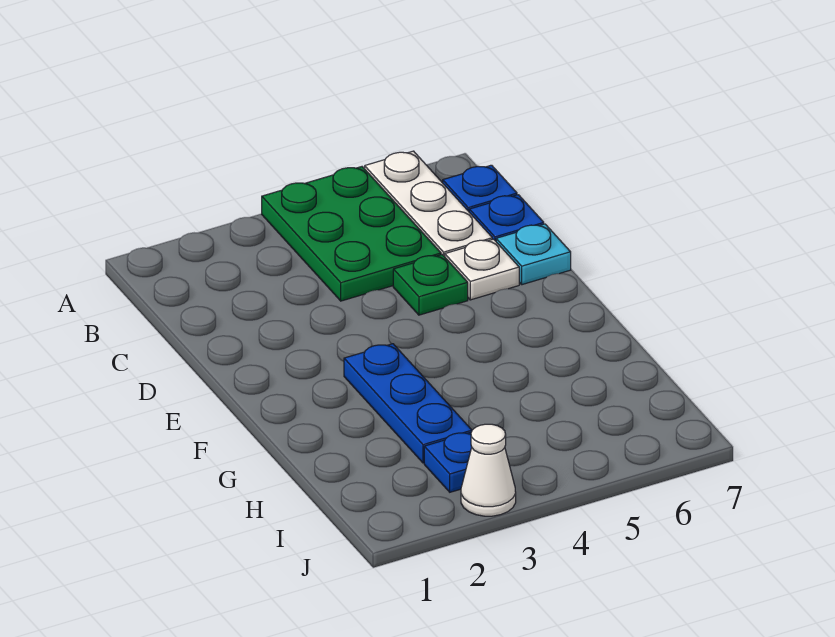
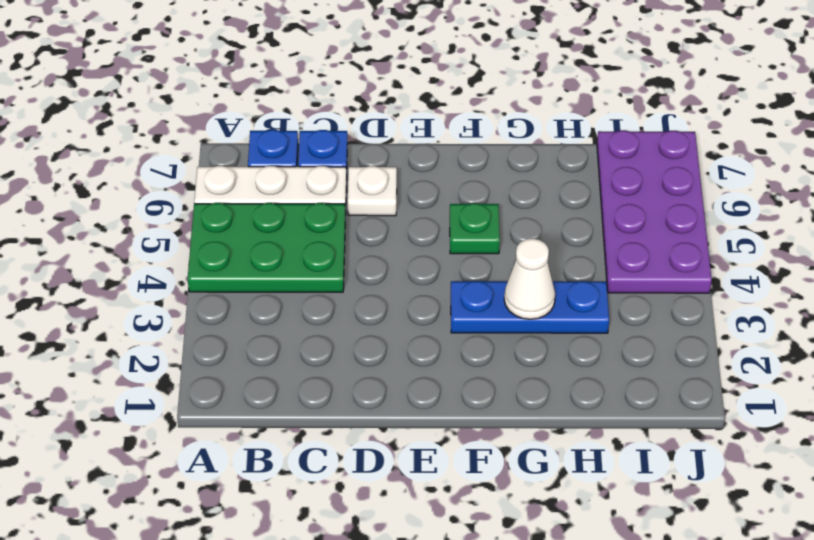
green plate D5 level 1 -> green plate F5 level 1
cyan plate D7 level 1 -> none
blue plate I3 level 1 -> none
none -> purple plate I4:J7 level 1
white cone J3 level 1 -> white cone G3 level 2

